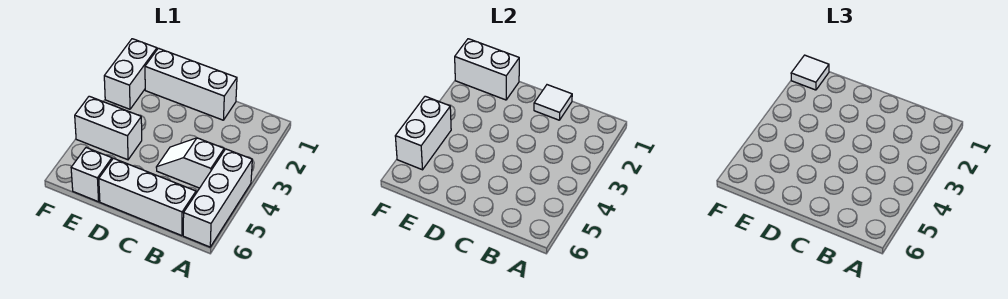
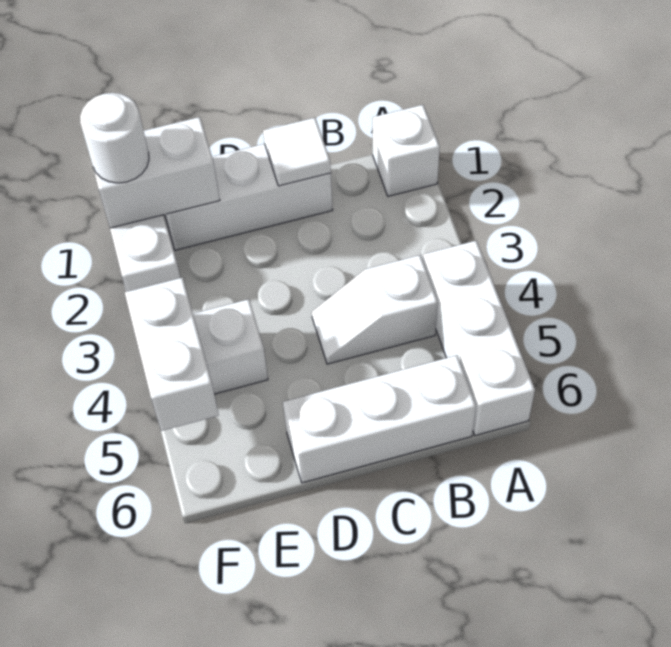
white brick E6 level 1 -> white brick A1 level 1
white tile F1 level 3 -> white round brick F1 level 3

